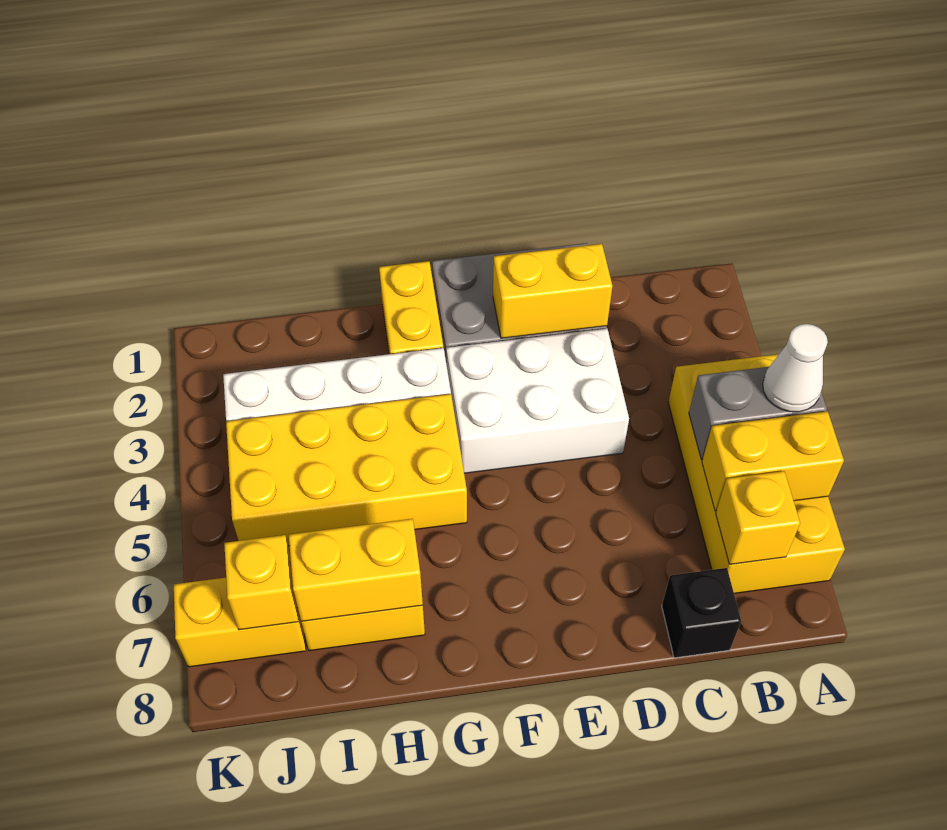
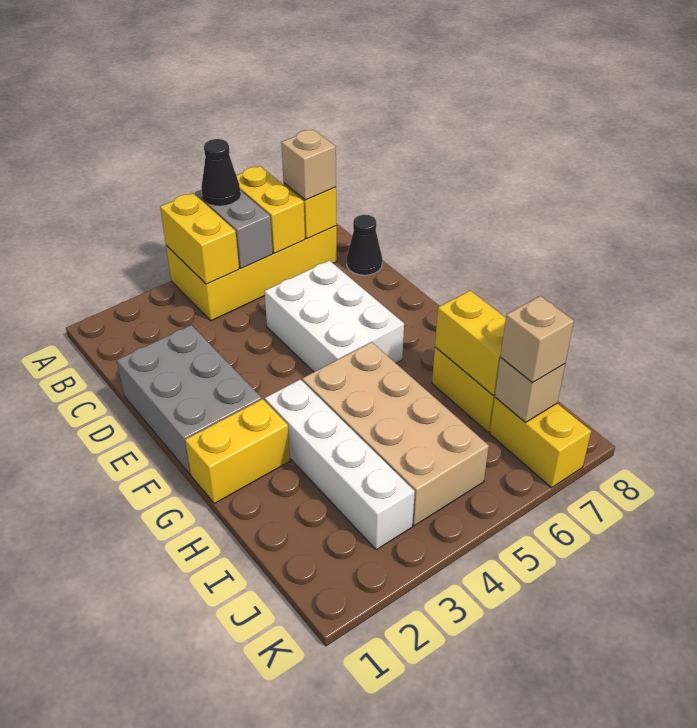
white cone A5 level 3 -> black cone A5 level 3
none -> tan brick B7 level 3
black brick C8 level 1 -> black cone C8 level 1
yellow brick D2:E2 level 2 -> yellow brick A4:B4 level 2
white brick D3:F4 level 1 -> white brick D5:F6 level 1
yellow brick G4:J5 level 1 -> tan brick G4:J5 level 1
yellow brick J7 level 2 -> tan brick J7 level 2
none -> tan brick J7 level 3

